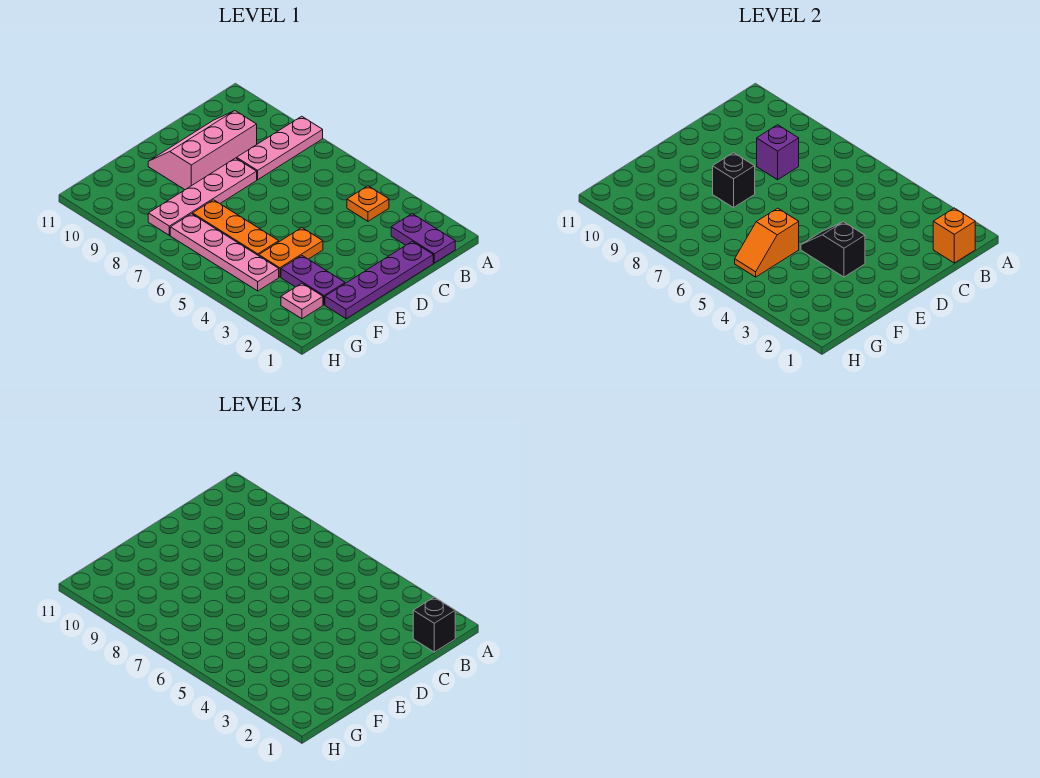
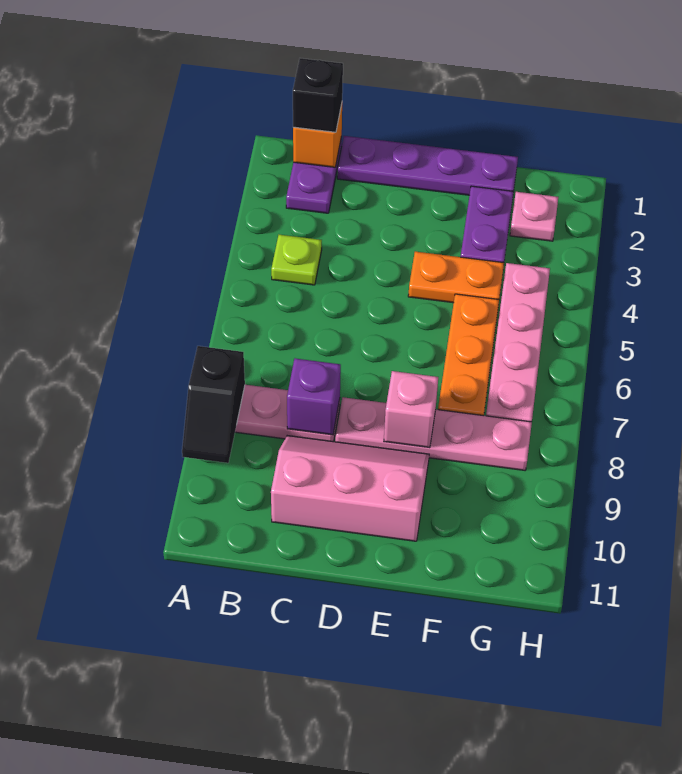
orange plate B4 level 1 -> lime plate B4 level 1
pink slope C9:E10 level 1 top 9 -> pink slope C9:E10 level 1 top 10
black slope E3:E4 level 2 top 3 -> black slope A8:A9 level 2 top 8
black brick E8 level 2 -> pink brick E8 level 2
orange slope F5:G5 level 2 top F -> none

